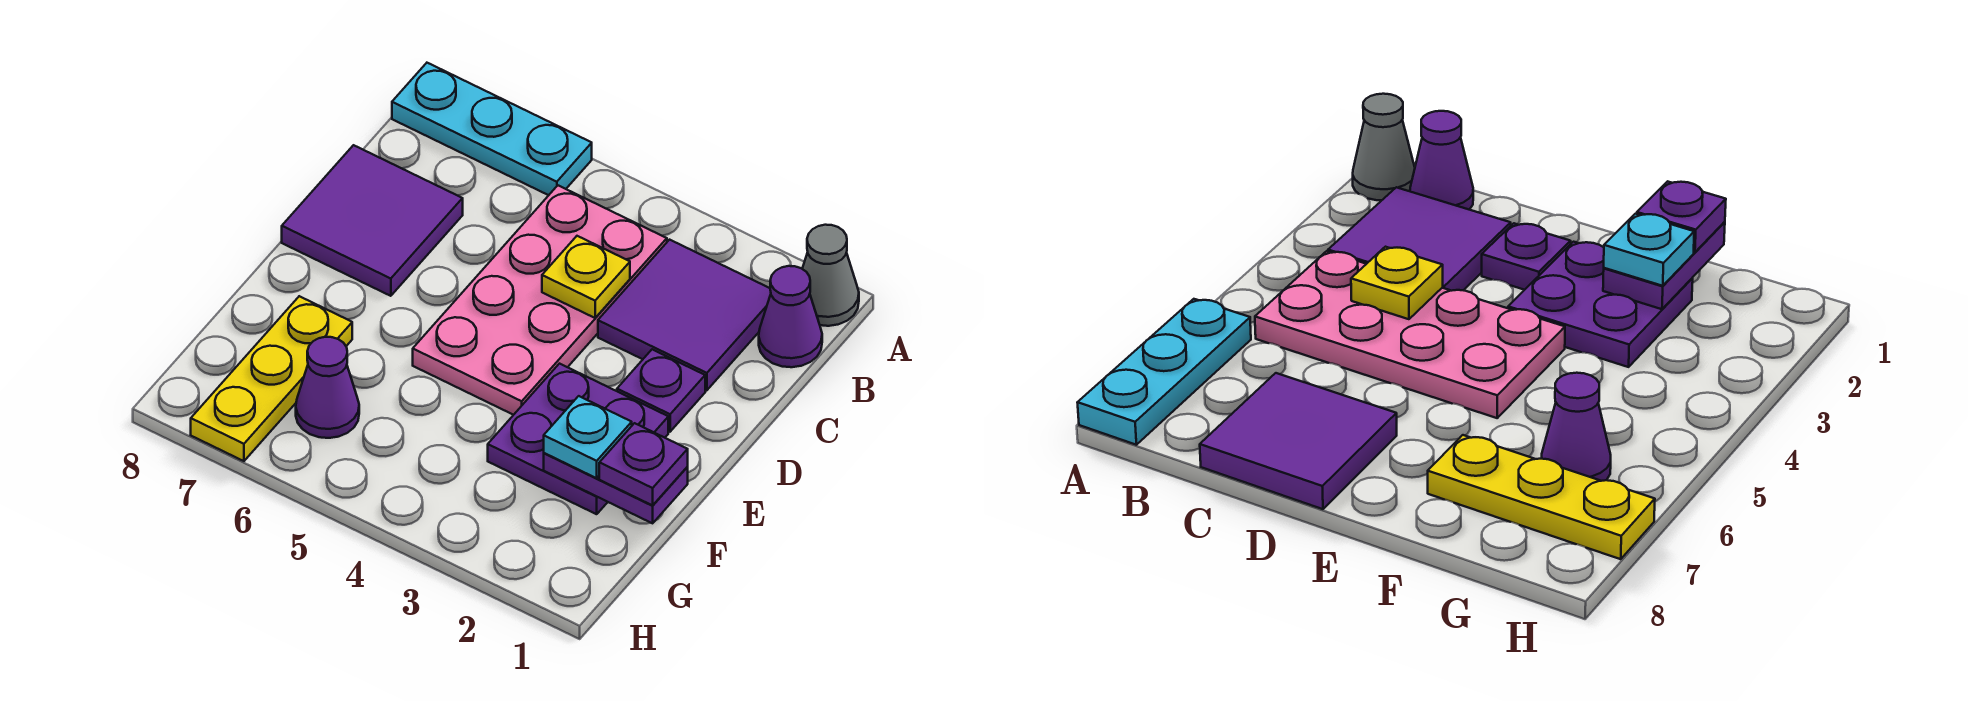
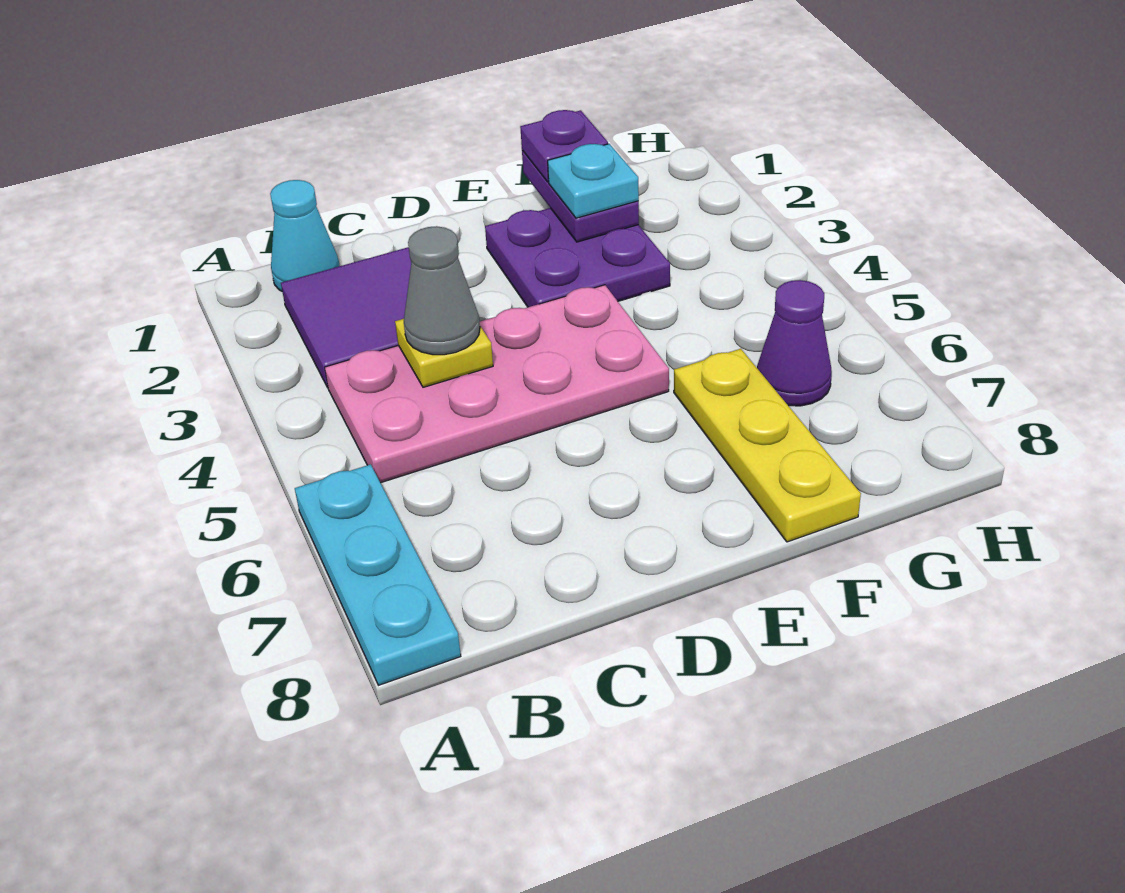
grey cone A1 level 1 -> grey cone C4 level 3
purple cone B1 level 1 -> cyan cone B1 level 1
purple tile C7:D8 level 1 -> none
purple plate D2 level 1 -> none
yellow plate F7:H7 level 1 -> yellow plate F6:F8 level 1

